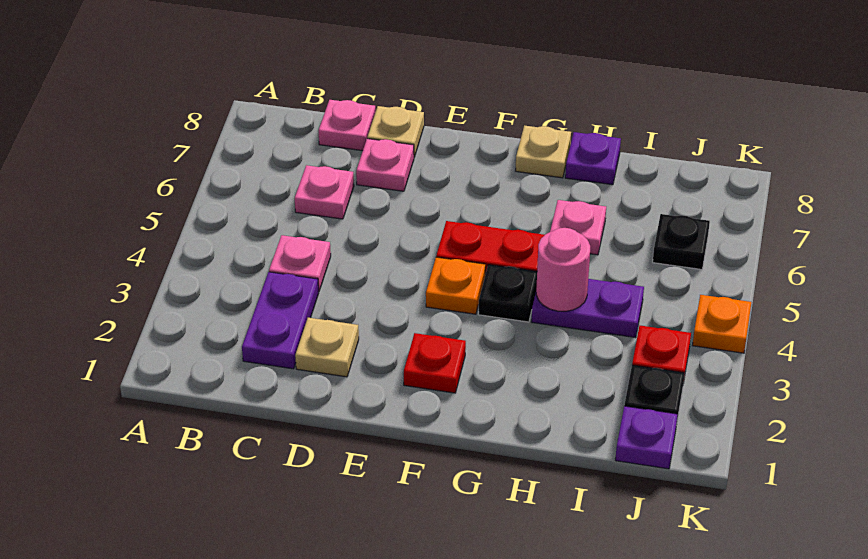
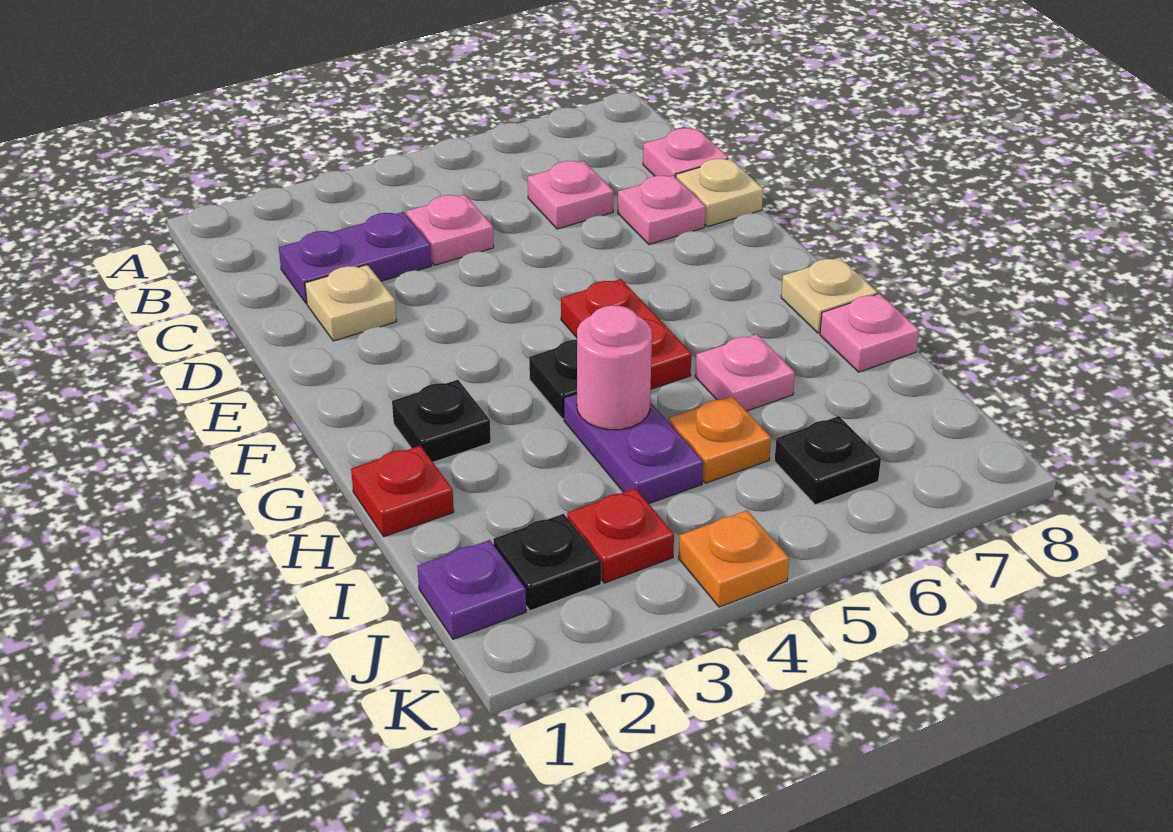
red plate F2 level 1 -> red plate H1 level 1
orange plate F4 level 1 -> orange plate I5 level 1
none -> black plate G2 level 1
purple plate H8 level 1 -> pink plate H8 level 1

